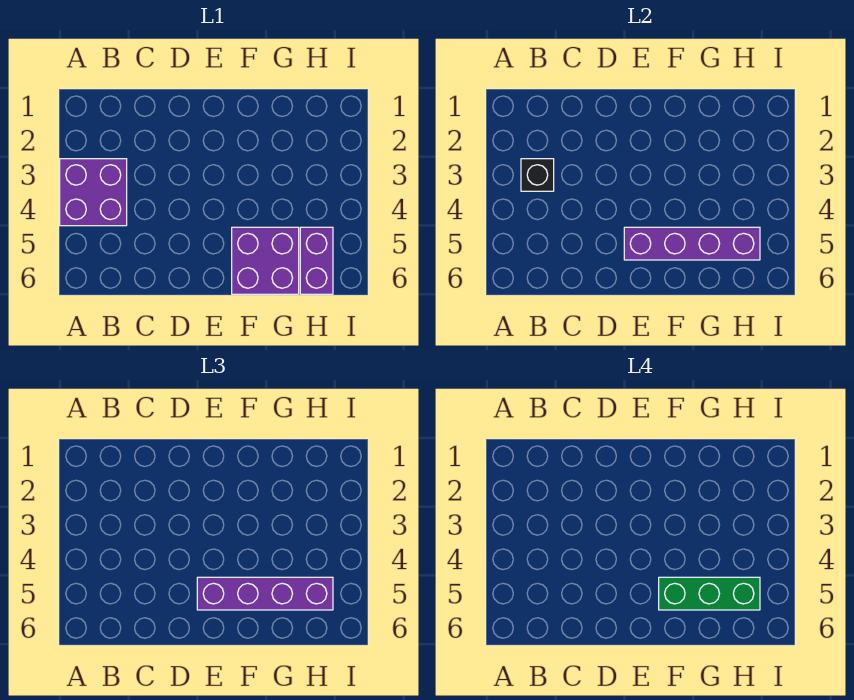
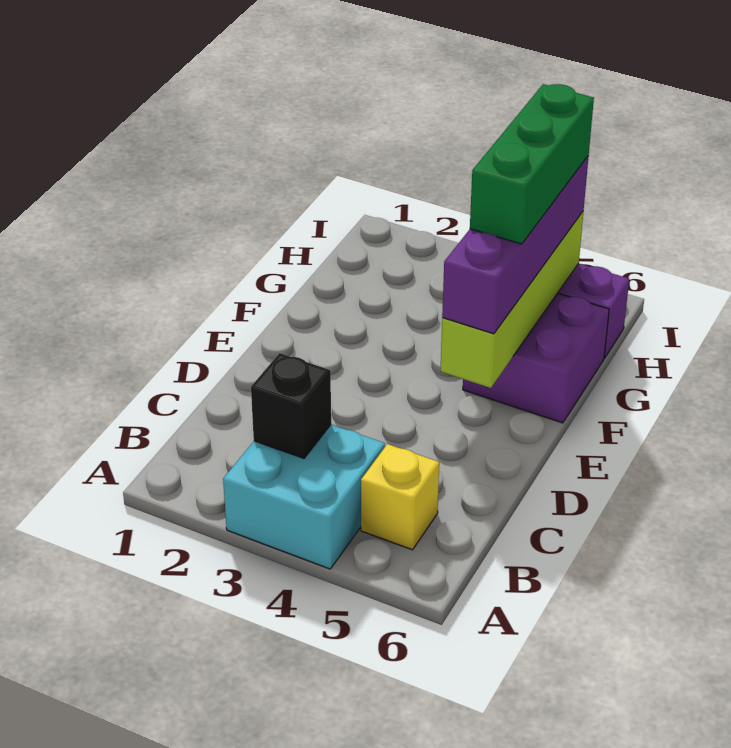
purple brick A3:B4 level 1 -> cyan brick A3:B4 level 1
none -> yellow brick B5 level 1
purple brick E5:H5 level 2 -> lime brick E5:H5 level 2

